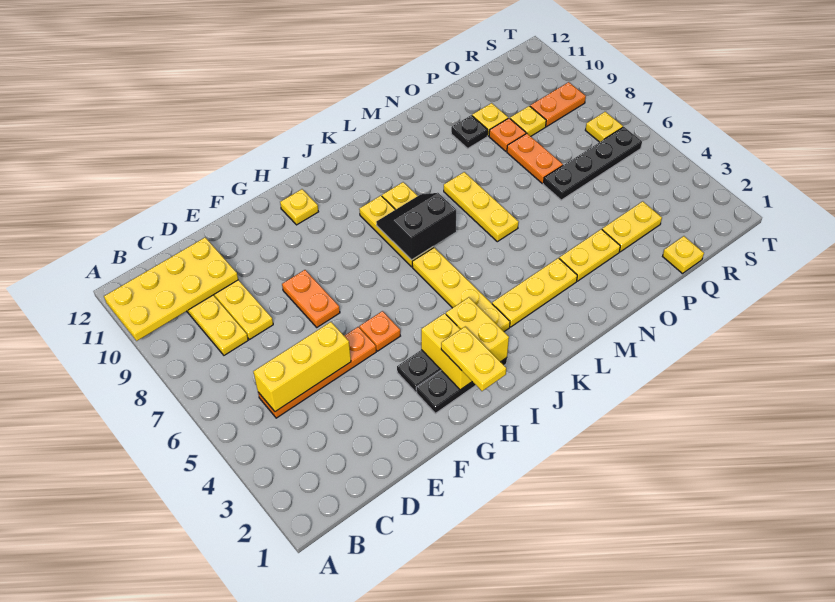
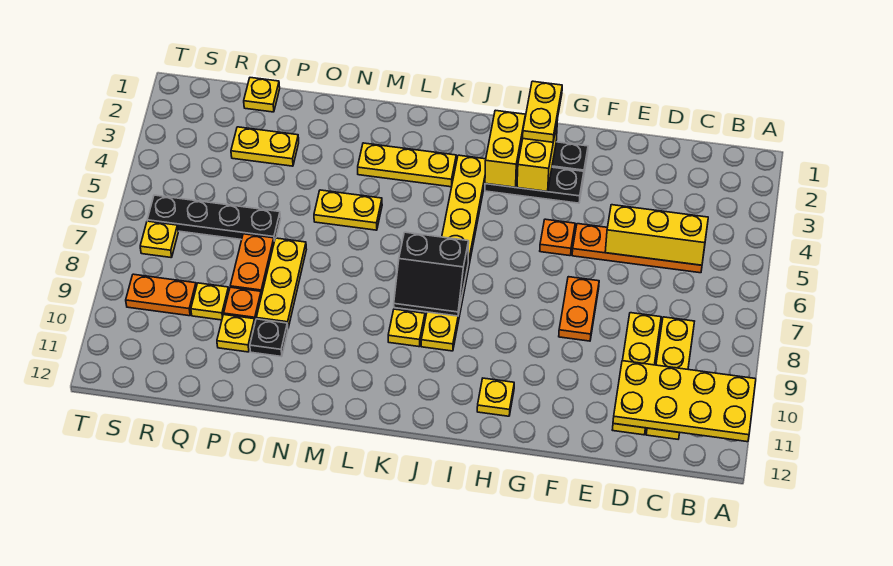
yellow plate M6:M8 level 1 -> yellow plate O7:O9 level 1
yellow plate N3:O3 level 1 -> yellow plate M5:N5 level 1

